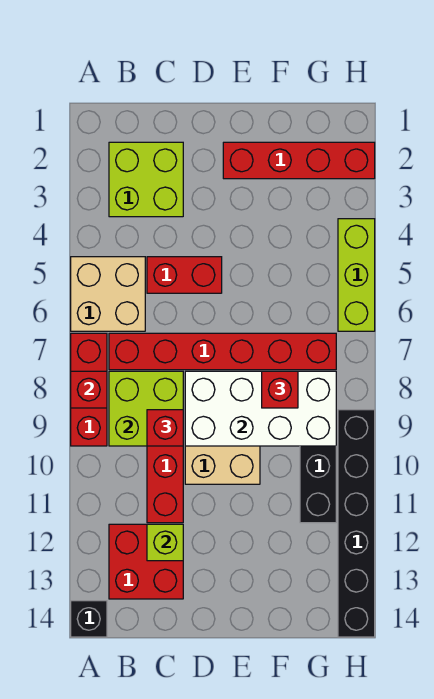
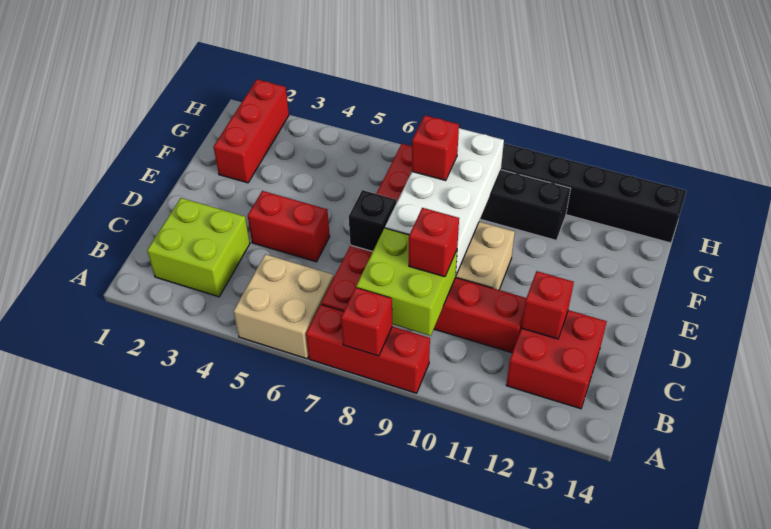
black brick A14 level 1 -> black brick D7 level 2
red brick C5:D5 level 1 -> red brick D4:D5 level 1
lime brick C12 level 2 -> red brick C12 level 2
red brick E2:H2 level 1 -> red brick F2:H2 level 1
lime brick H4:H6 level 1 -> none

